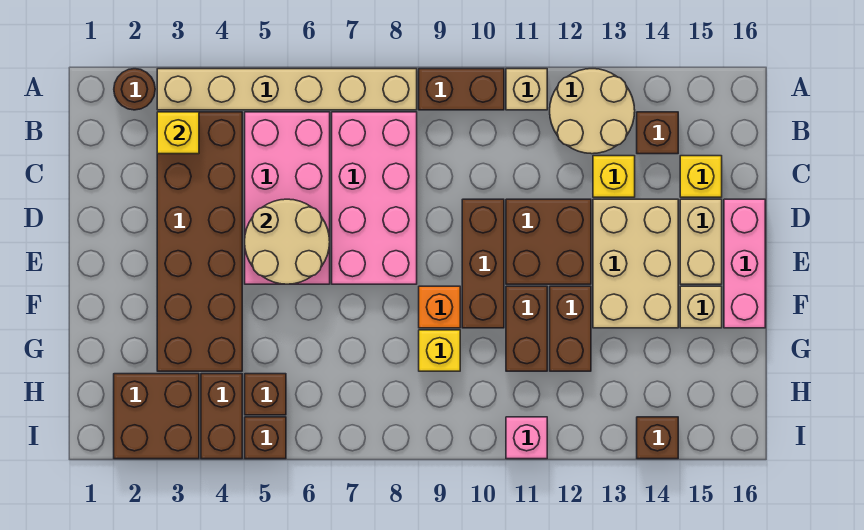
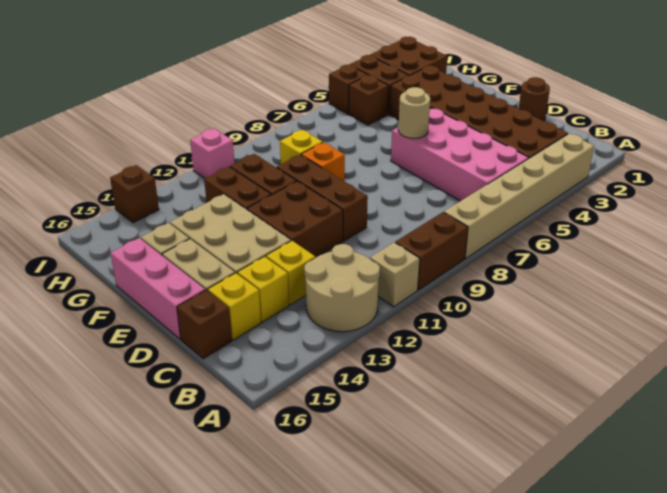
brown round brick A2 level 1 -> brown round brick D1 level 1
yellow brick B3 level 2 -> yellow brick C14 level 1
pink brick B7:E8 level 1 -> none
brown brick B14 level 1 -> brown brick C16 level 1
tan round brick D5:E6 level 2 -> tan round brick E6 level 2

